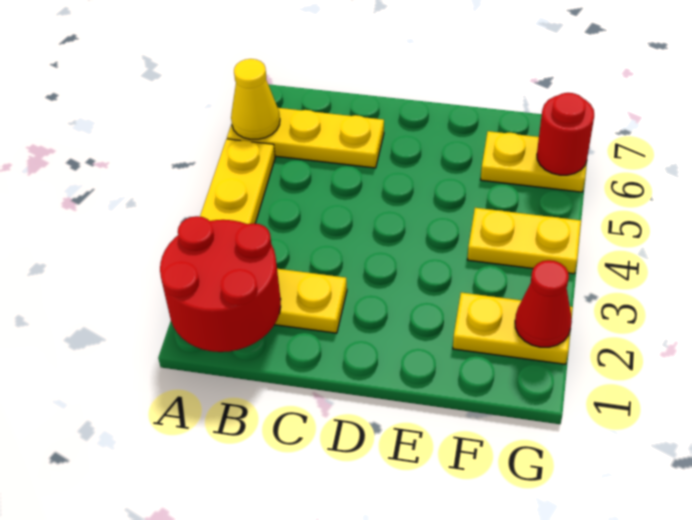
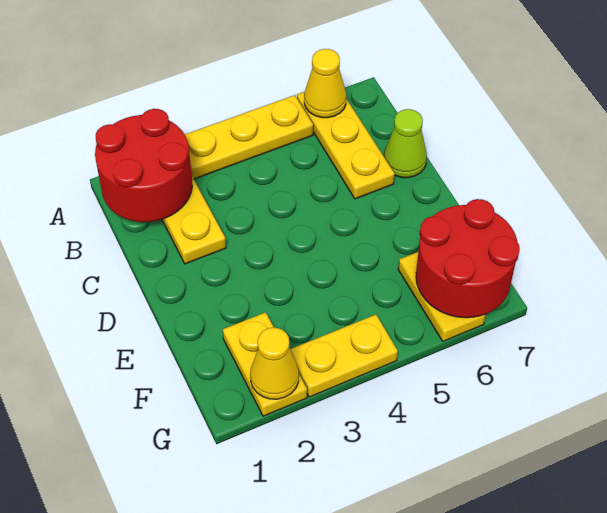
none -> lime cone C7 level 1
yellow plate F4:G4 level 1 -> yellow plate G3:G4 level 1
red cone G2 level 2 -> yellow cone G2 level 2
red round brick G6 level 2 -> red round brick F6:G7 level 2

